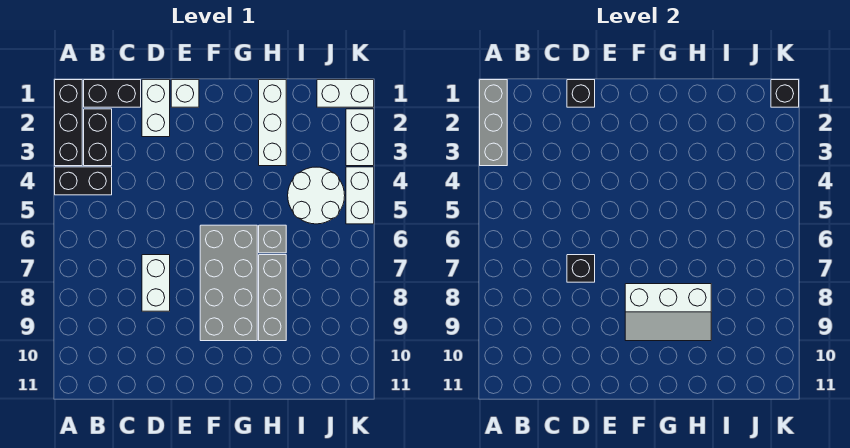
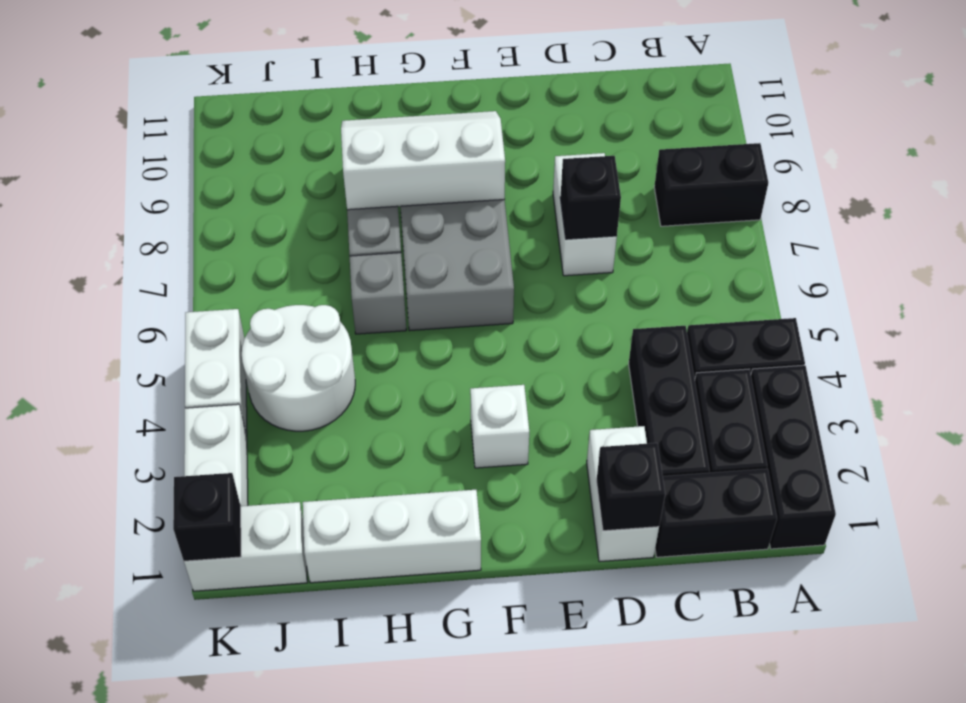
grey brick A1:A3 level 2 -> none
none -> black brick A8:B8 level 1
none -> black brick C2:C4 level 1
white brick E1 level 1 -> white brick F3 level 1
white brick H1:H3 level 1 -> white brick G1:I1 level 1

